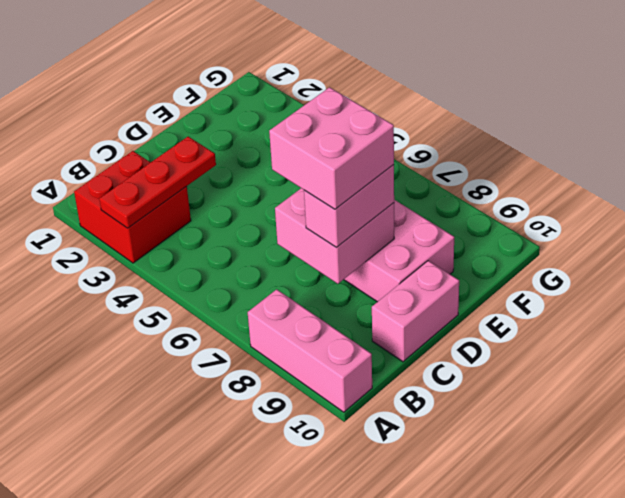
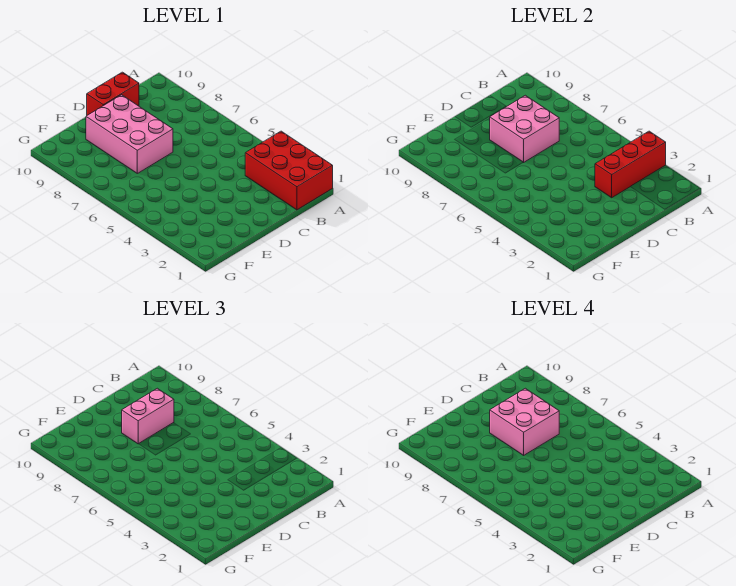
red brick A2:B3 level 1 -> red brick A1:B3 level 1
red plate A3:C3 level 2 -> red brick A3:C3 level 2
pink brick A8:A10 level 1 -> none
pink brick C10:D10 level 1 -> red brick C10:D10 level 1

